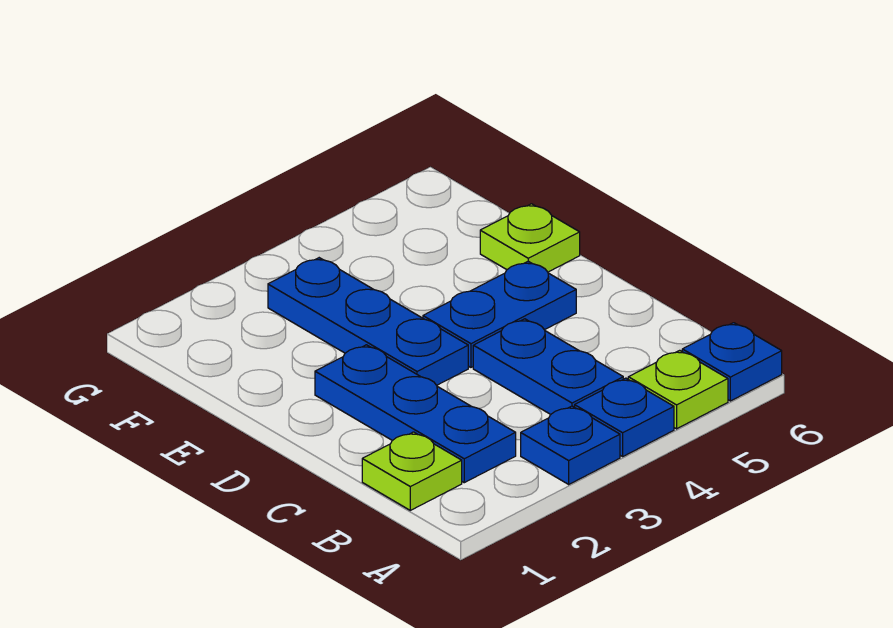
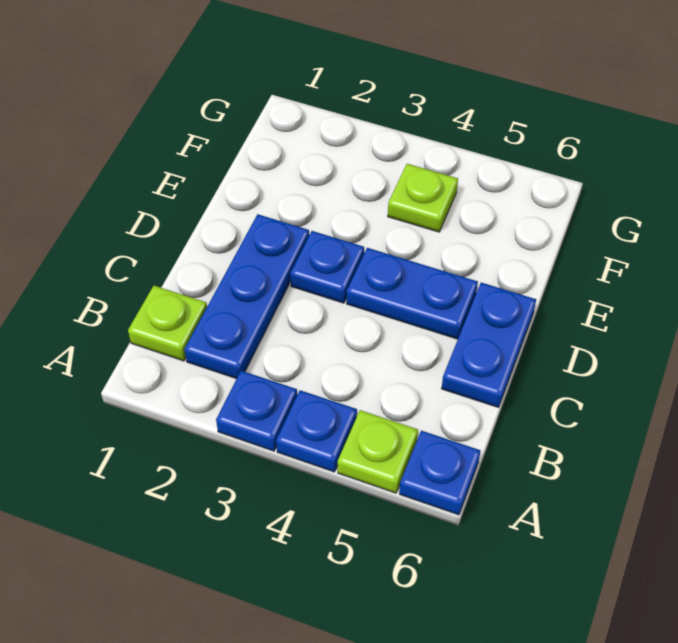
blue plate B4:C4 level 1 -> blue plate C6:D6 level 1
blue plate D3:F3 level 1 -> blue plate D3 level 1
lime plate E6 level 1 -> lime plate F4 level 1

